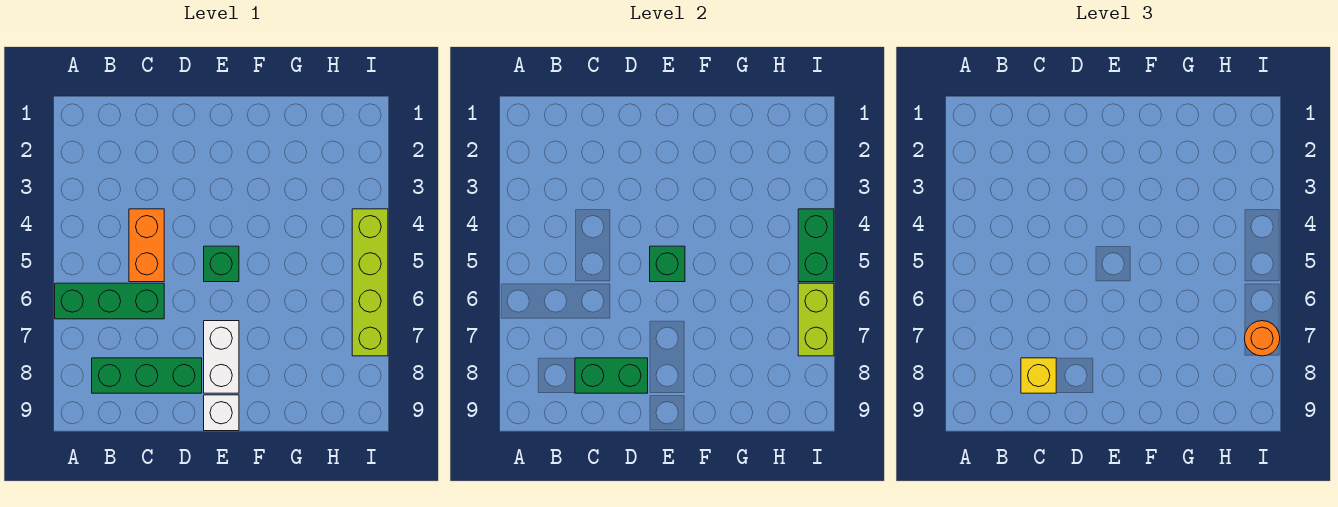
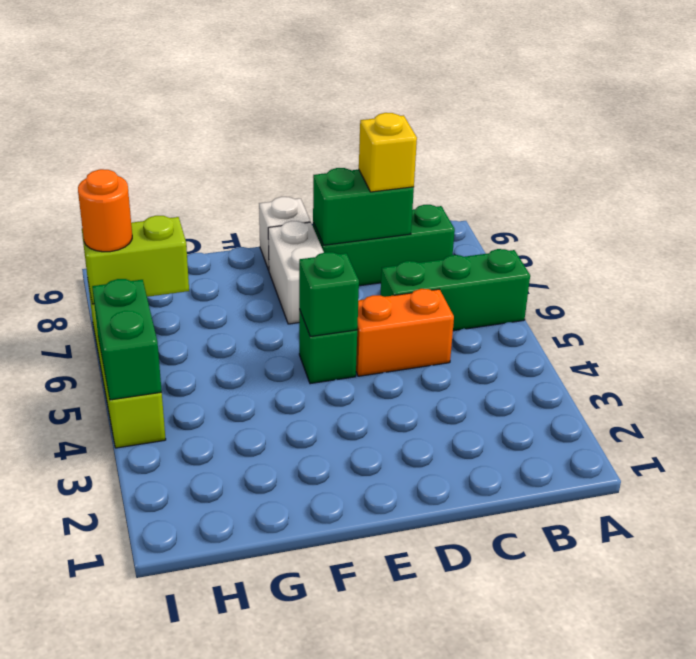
orange brick C4:C5 level 1 -> orange brick C5:D5 level 1
lime brick I6:I7 level 2 -> lime brick H7:I7 level 2

